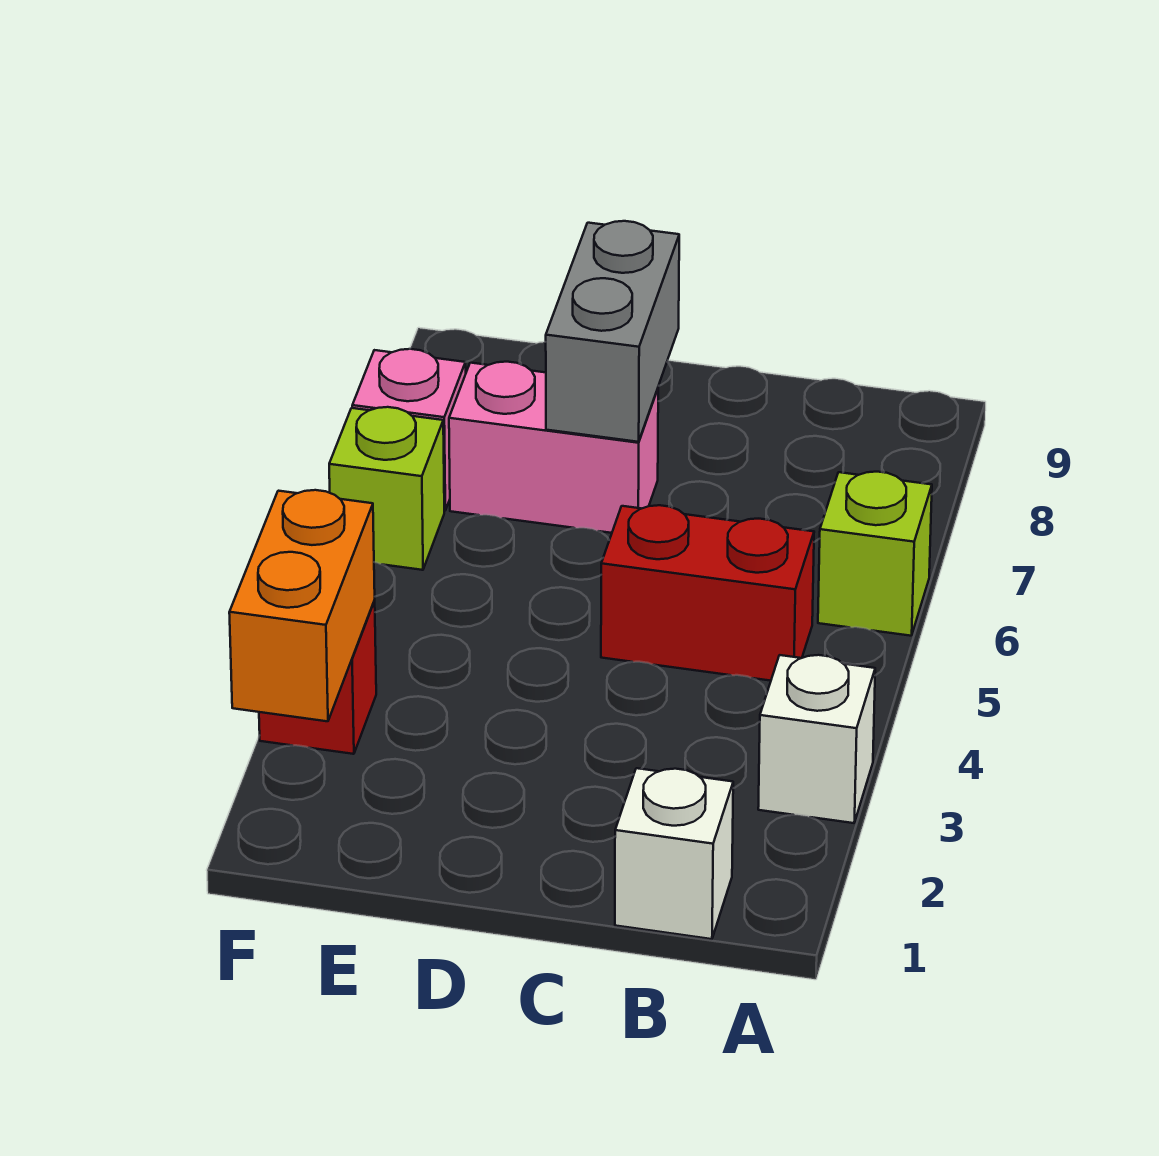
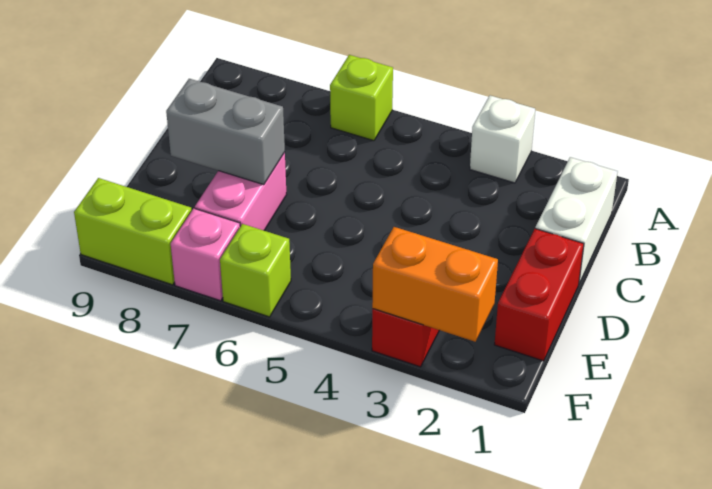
white brick B1 level 1 -> white brick B1:C1 level 1
red brick B5:C5 level 1 -> red brick D1:E1 level 1
none -> lime brick F8:F9 level 1

